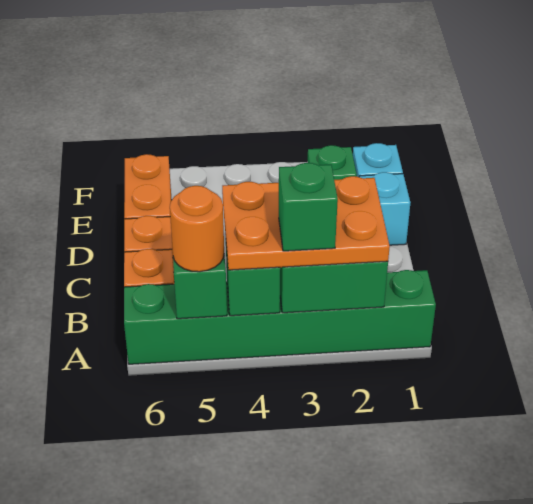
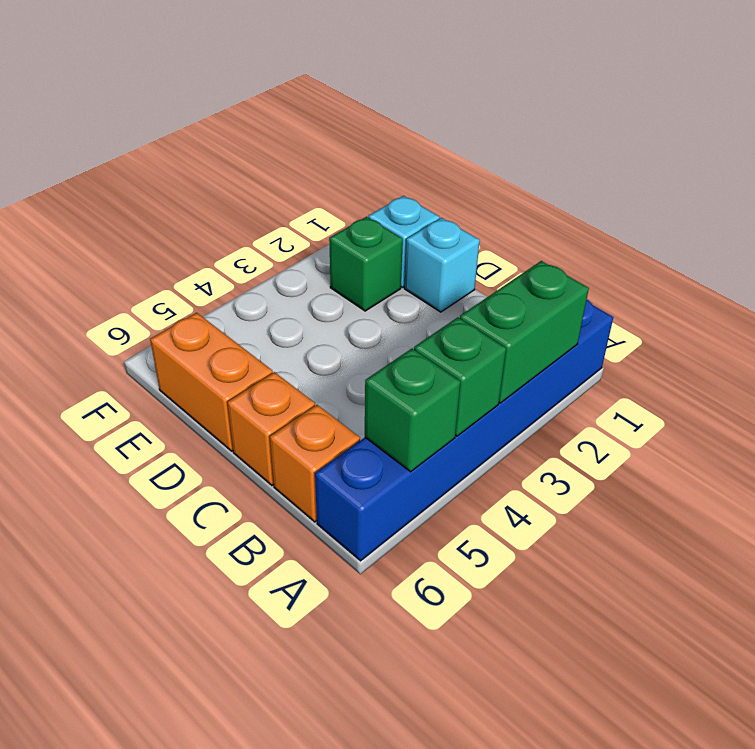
green brick A1:A6 level 1 -> blue brick A1:A6 level 1
orange plate A2:B4 level 3 -> none
green brick A3 level 4 -> none
orange round brick A5 level 3 -> none

